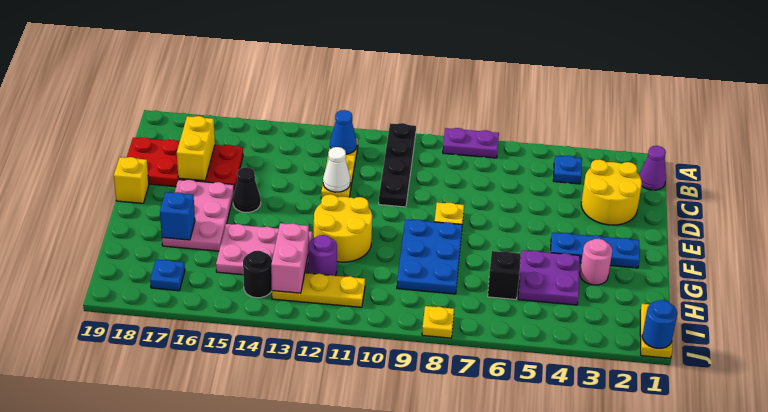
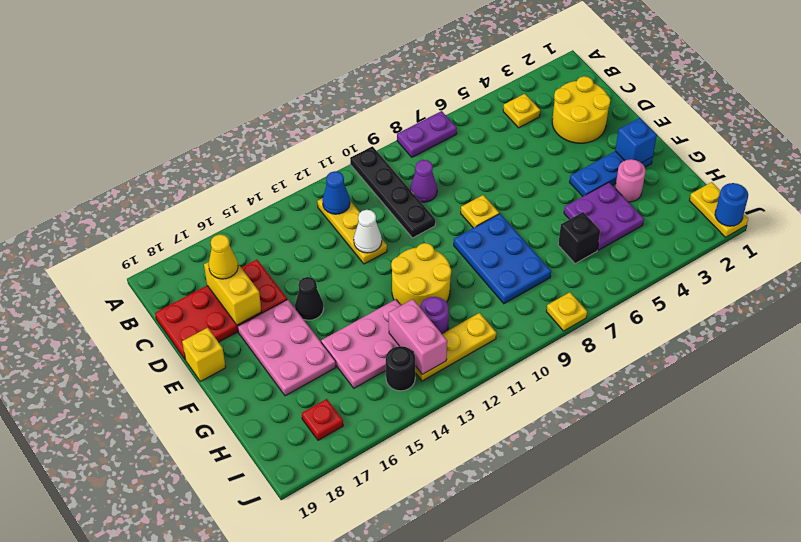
purple cone B1 level 1 -> purple cone C9 level 1
blue plate B4 level 1 -> yellow plate B4 level 1
none -> yellow cone C17 level 3
blue brick G17 level 2 -> blue brick F2 level 2
blue plate I17 level 1 -> red plate I17 level 1

